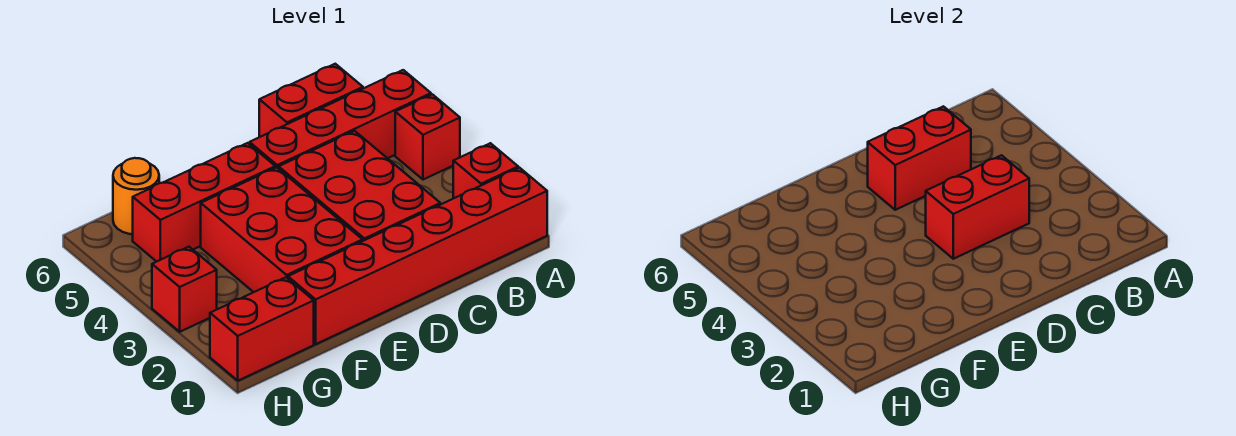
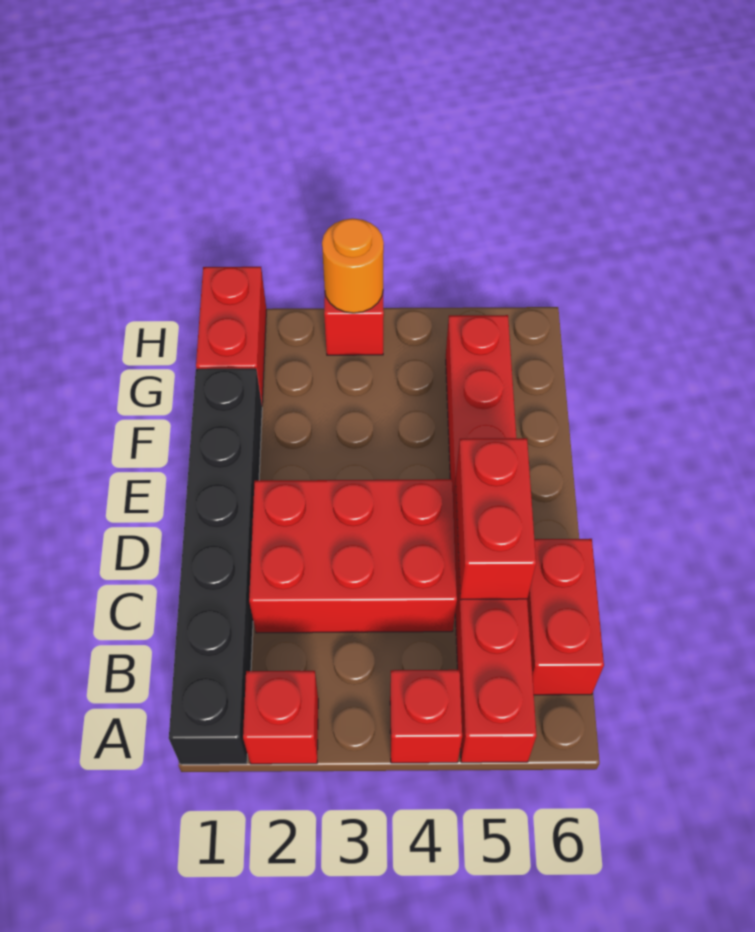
red brick A1:F1 level 1 -> black brick A1:F1 level 1
red brick C3:D3 level 2 -> none
red brick E2:F4 level 1 -> none
orange round brick G6 level 1 -> orange round brick H3 level 2

